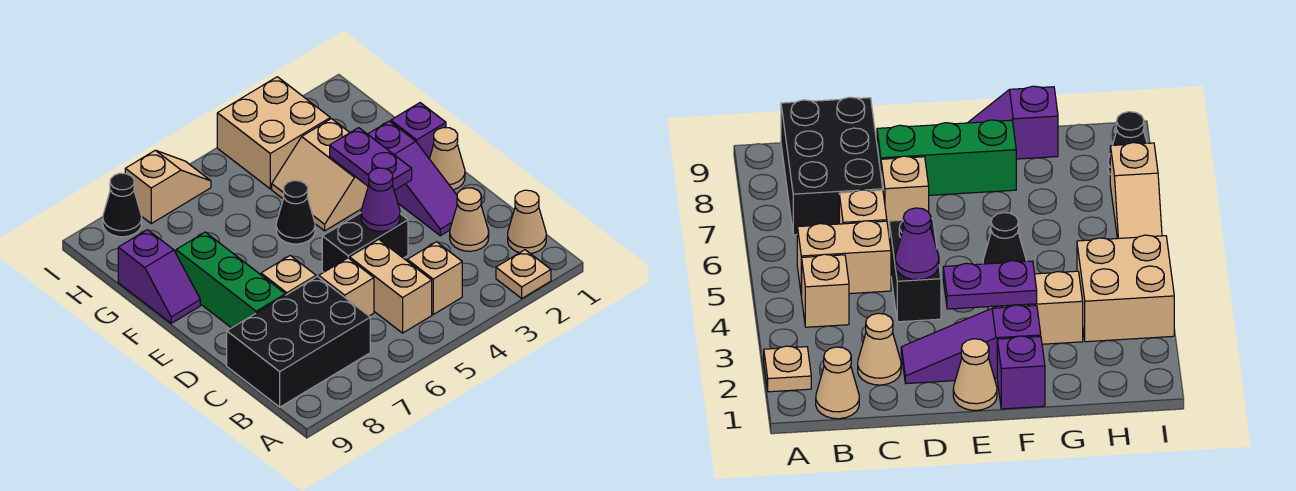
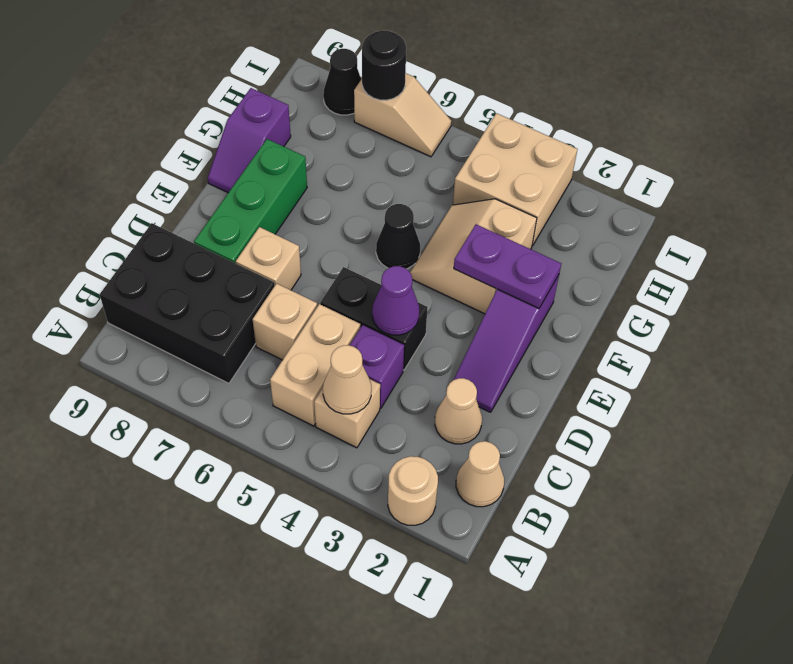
tan plate A2 level 1 -> tan round brick A2 level 1
tan cone E1 level 1 -> tan cone B4 level 2
purple plate E3:F3 level 2 -> purple plate F2:F3 level 2
purple brick F1 level 1 -> purple brick C4 level 1
none -> black round brick I7 level 2

